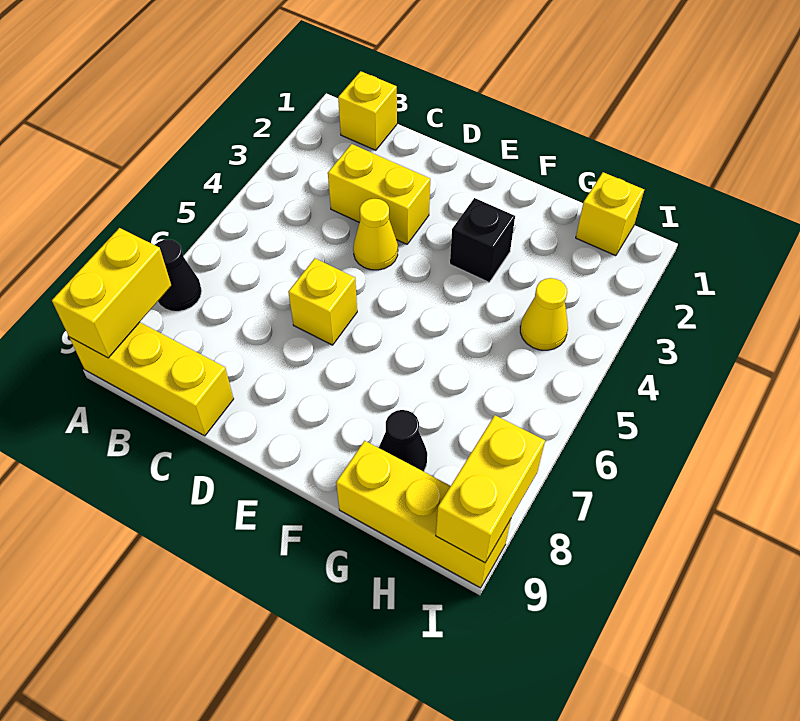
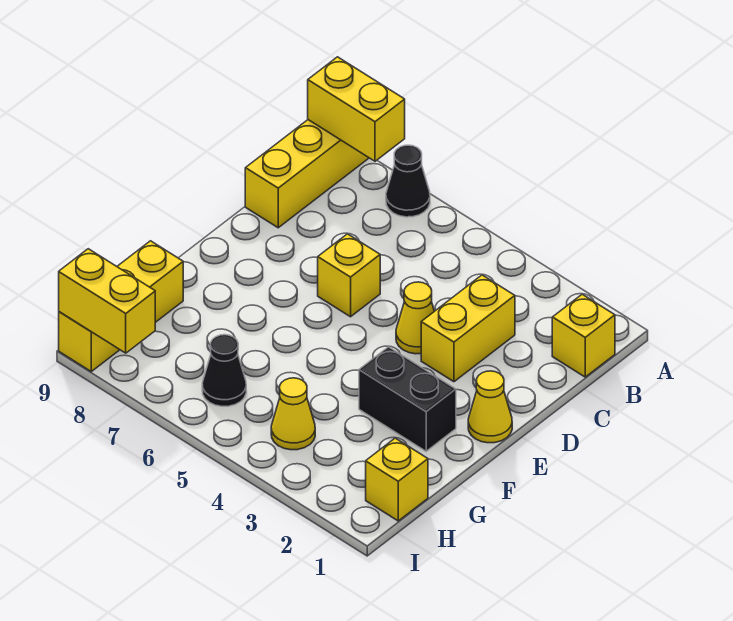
none -> yellow cone E1 level 1
black brick F3 level 1 -> black brick F2:F3 level 1
black cone G8 level 1 -> black cone H6 level 1

